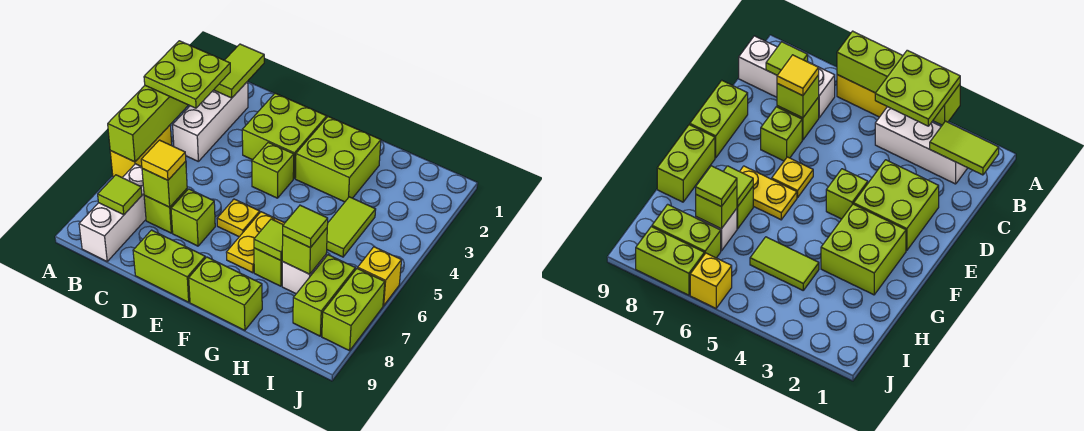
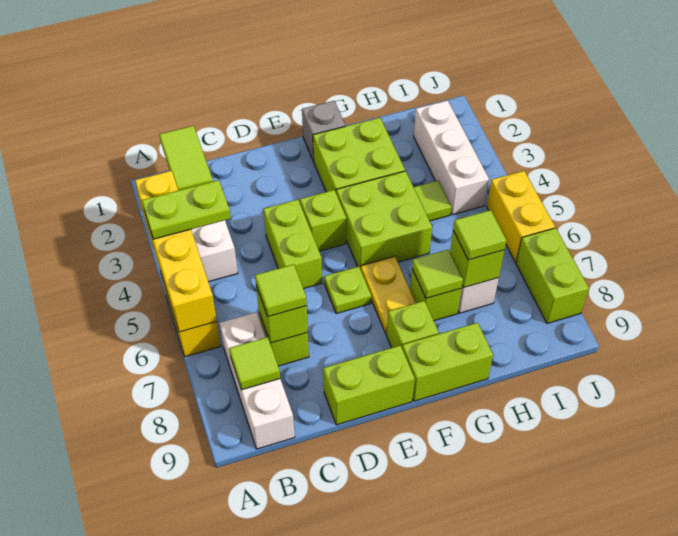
lime brick A3:A6 level 2 -> yellow brick A3:A6 level 2
lime plate A3:B4 level 3 -> lime plate A4:B4 level 3
yellow tile C7 level 3 -> lime tile C7 level 3
lime brick D2:E3 level 1 -> lime brick F4:G5 level 1
lime brick D7 level 1 -> lime brick F8 level 1
yellow plate E6 level 1 -> lime plate E6 level 1
none -> grey brick F1 level 1
lime tile H4:H5 level 1 -> lime tile H4 level 1
none -> white brick I2:I4 level 1
lime brick I7:I8 level 1 -> lime brick D4:D5 level 1
yellow brick J6 level 1 -> yellow brick J5:J6 level 1

